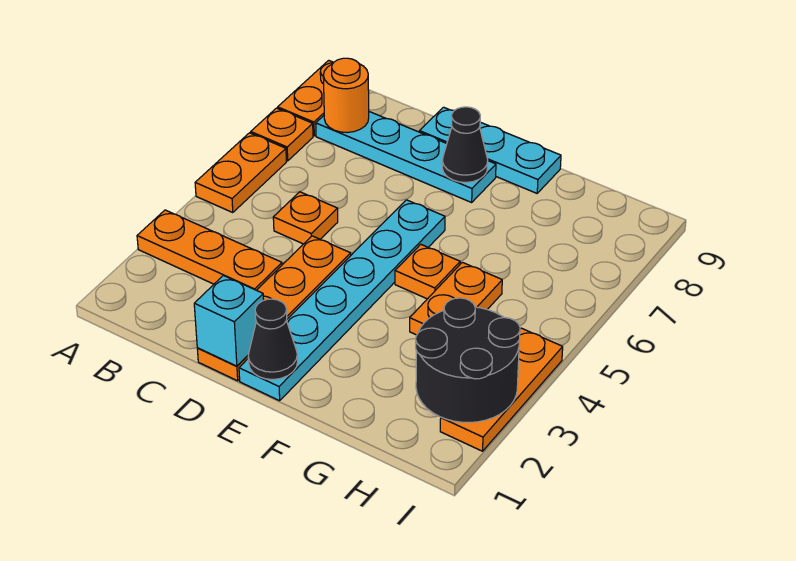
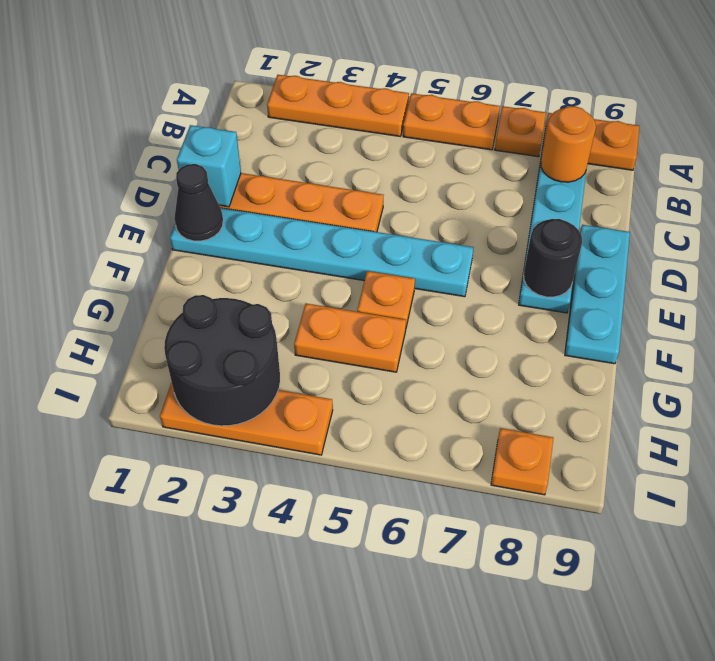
orange plate A3:C3 level 1 -> orange plate A2:A4 level 1
orange plate C5 level 1 -> orange plate I8 level 1
black cone E8 level 2 -> black round brick E8 level 2

